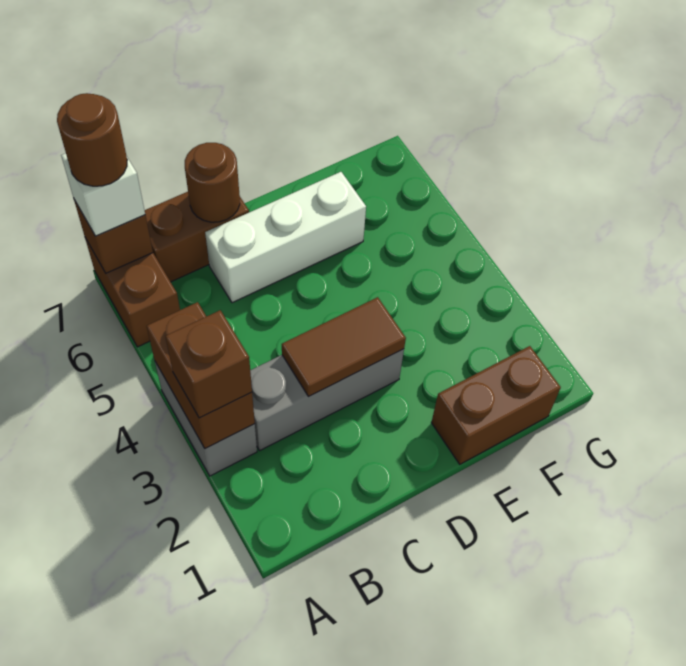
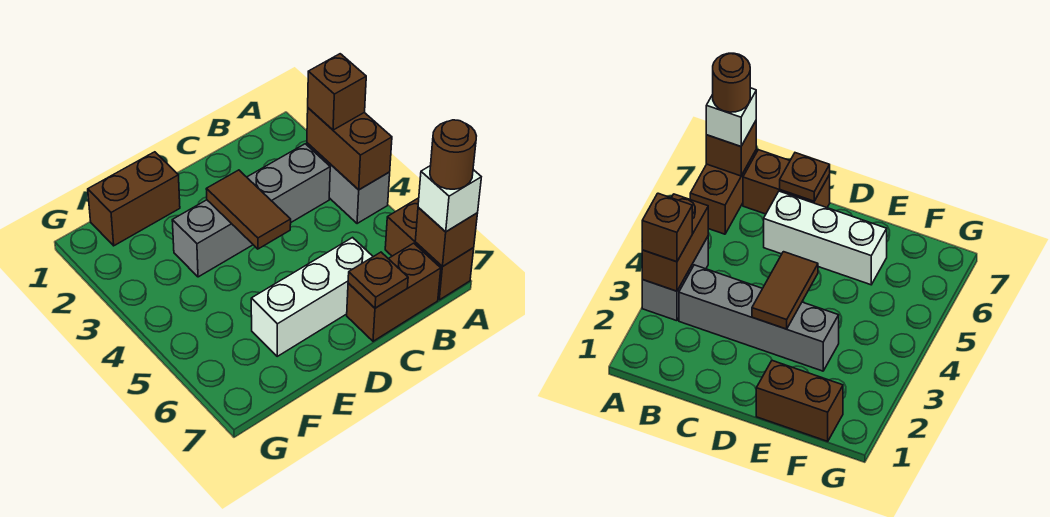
grey brick B3:D3 level 1 -> grey brick B3:E3 level 1
brown tile C3:D3 level 2 -> brown tile D3:D4 level 2
brown round brick C7 level 2 -> brown plate C7 level 2

